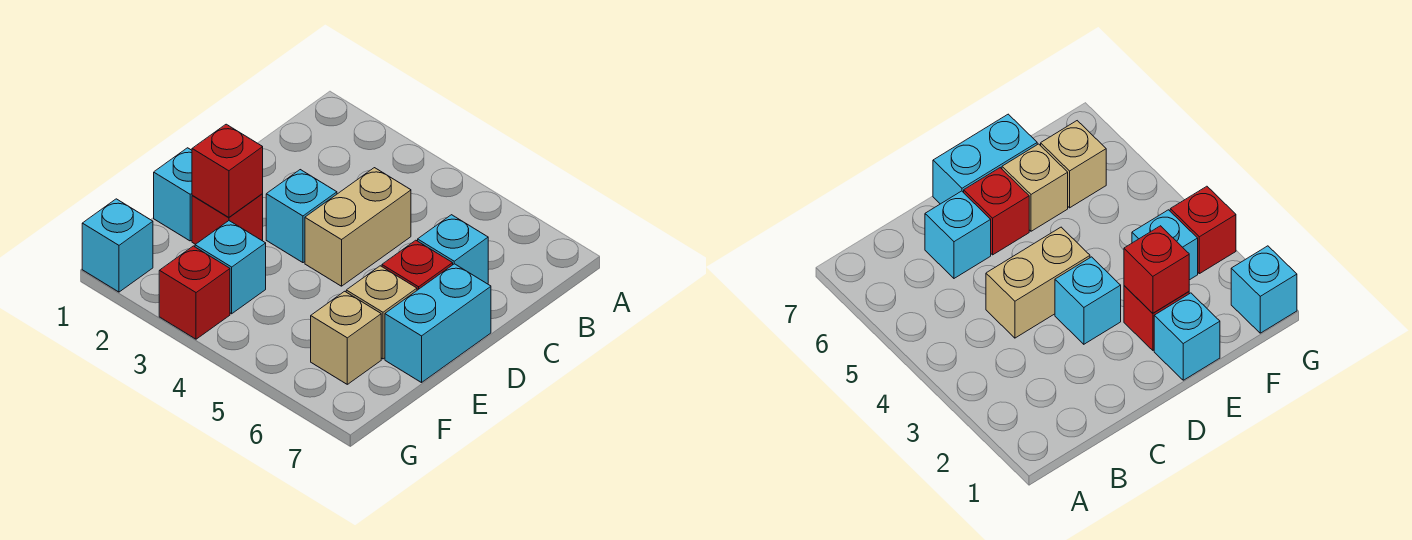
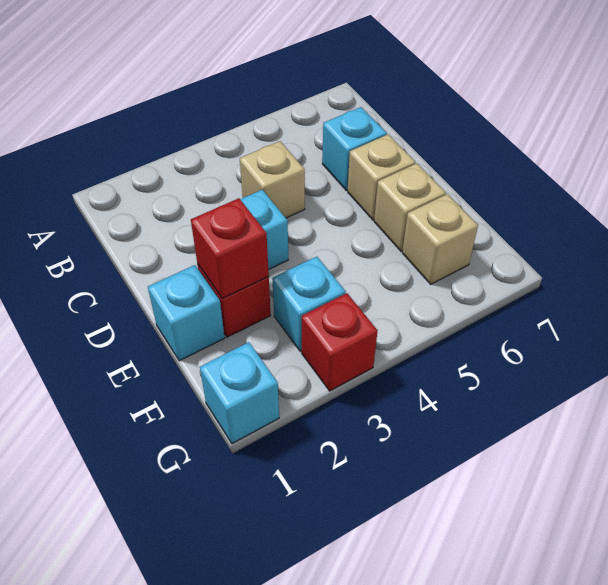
tan brick C4:D4 level 1 -> tan brick C4 level 1
red brick D6 level 1 -> tan brick D6 level 1
cyan brick D7:E7 level 1 -> none

